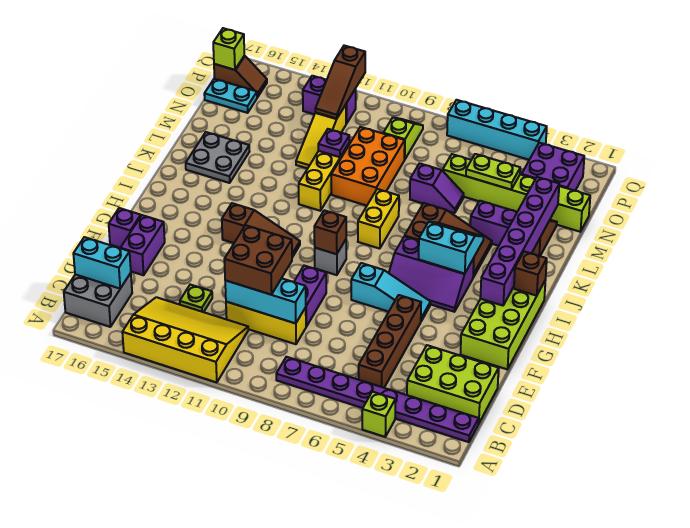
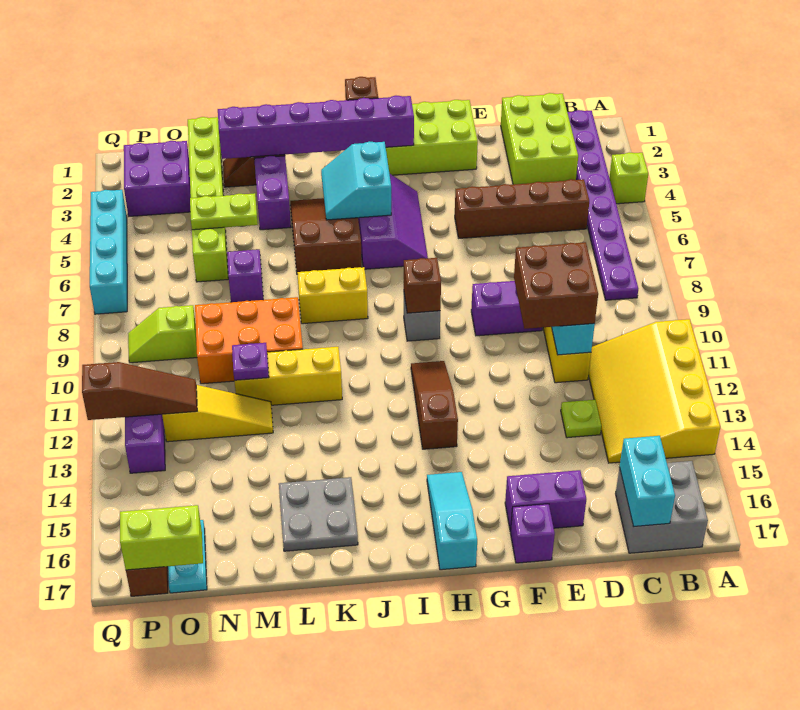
cyan slope G5:G7 level 1 top 7 -> cyan slope H15:H17 level 1 top 17
lime plate N4:N5 level 2 -> lime plate M5:N5 level 2
lime brick P17 level 2 -> lime brick O17:P17 level 2

